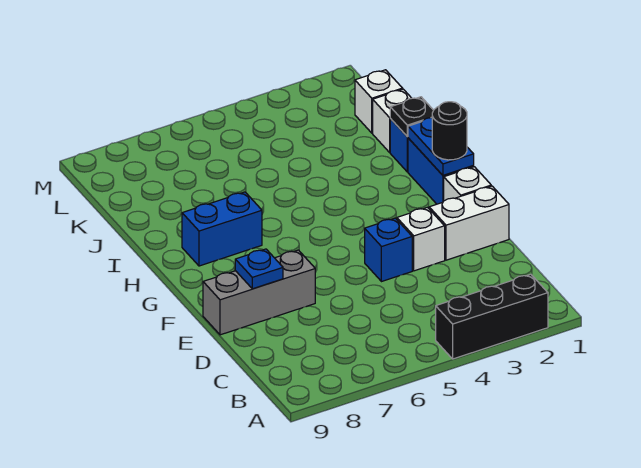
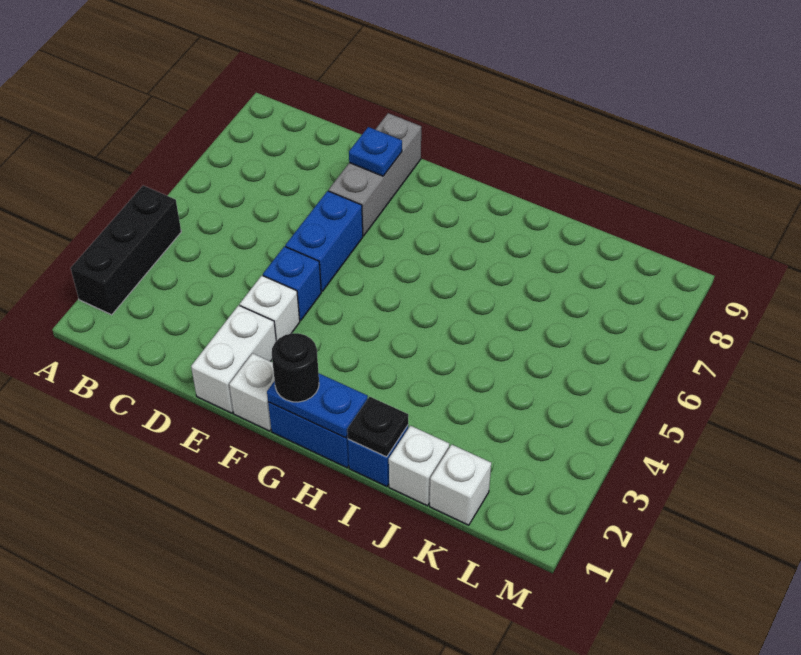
blue brick H7:H8 level 1 -> blue brick E5:E6 level 1

